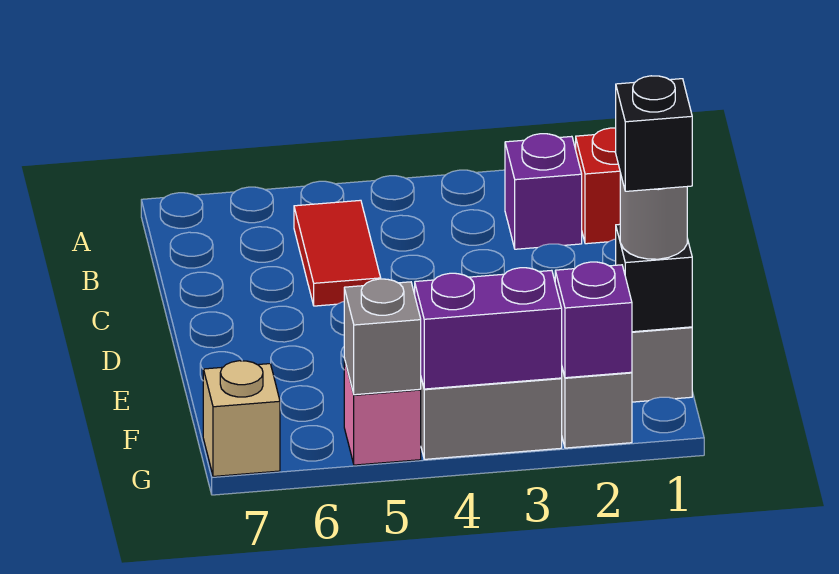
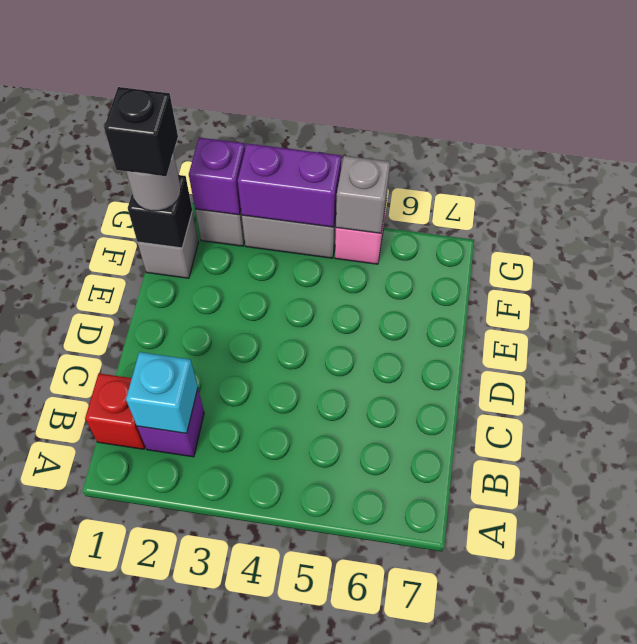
none -> cyan brick B2 level 2
red tile B5:C5 level 1 -> none
tan brick G7 level 1 -> none

